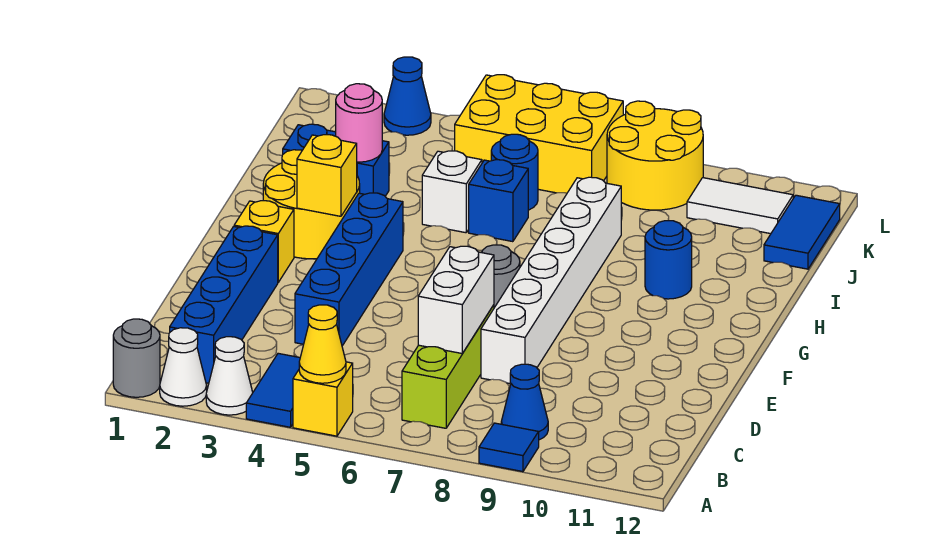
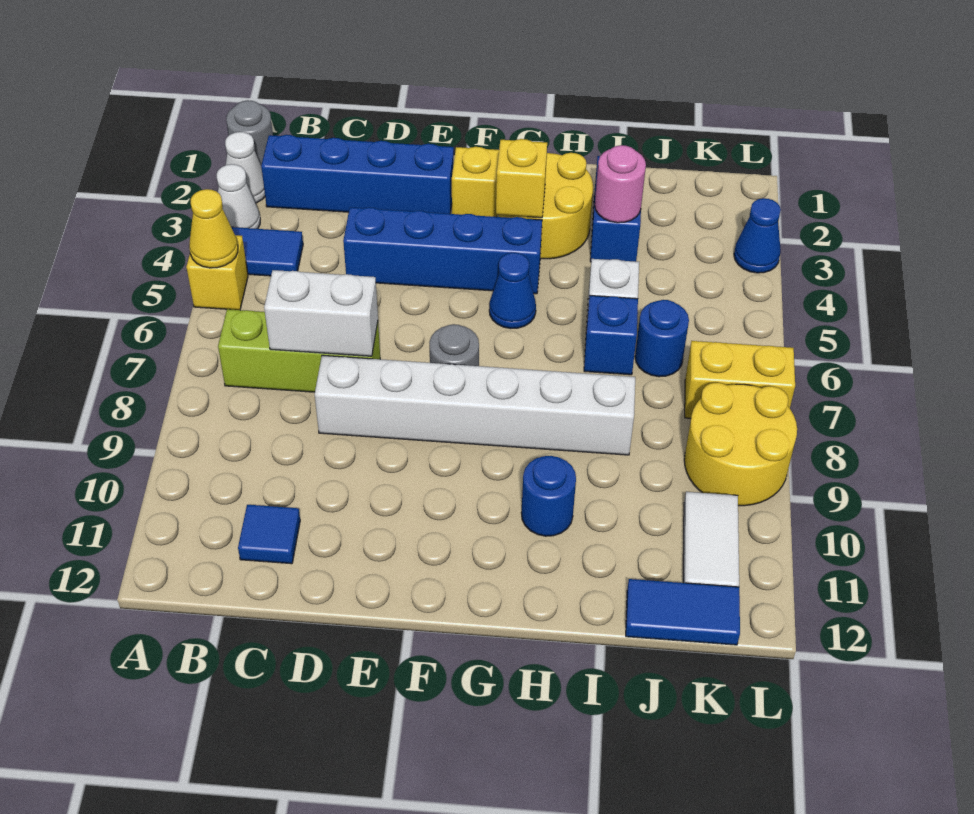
blue tile A9 level 1 -> blue tile C11 level 1
blue cone B9 level 1 -> blue cone G5 level 1
yellow brick K5:L7 level 1 -> yellow brick K7:L7 level 1

